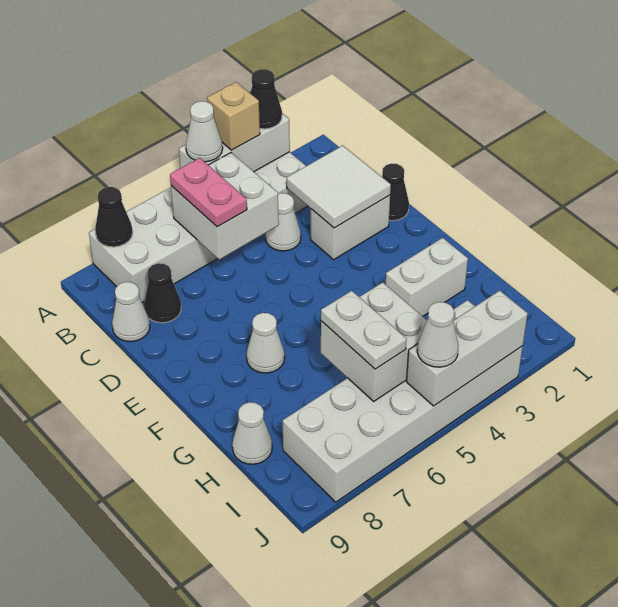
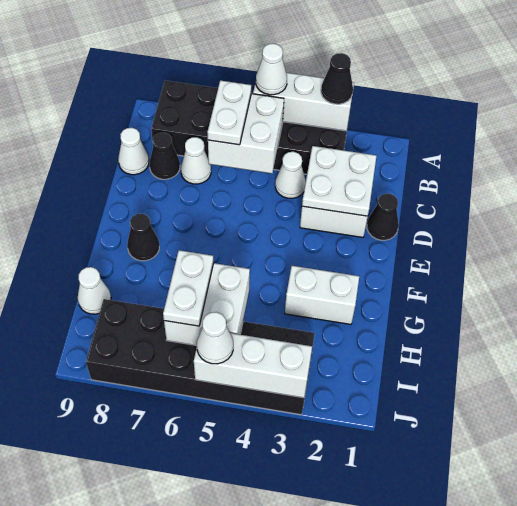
white brick A3:B8 level 1 -> black brick A3:B8 level 1
tan brick A4 level 3 -> none
black cone A8 level 2 -> black cone F8 level 1
pink plate B6:C6 level 3 -> white plate B6:C6 level 3
white tile C2:D3 level 2 -> white plate C2:D3 level 2
white cone F7 level 1 -> white cone C7 level 1
white brick I3:J8 level 1 -> black brick I3:J8 level 1

